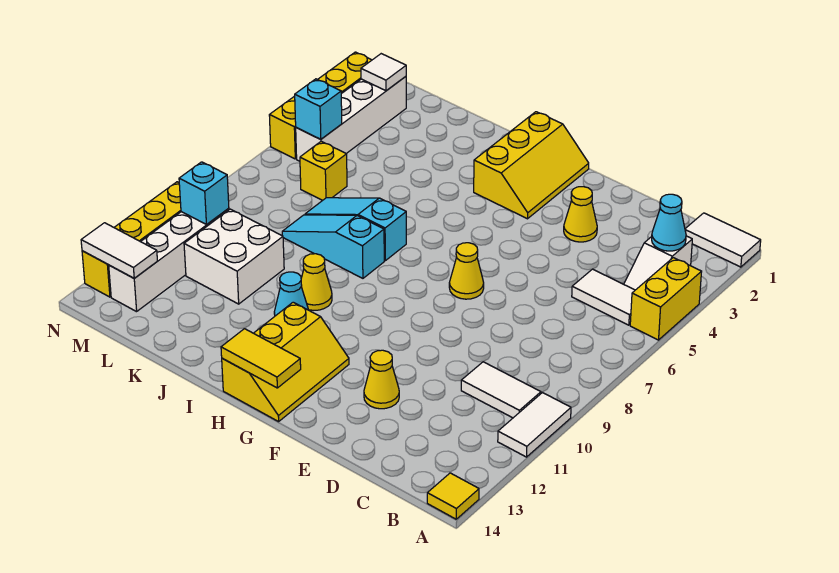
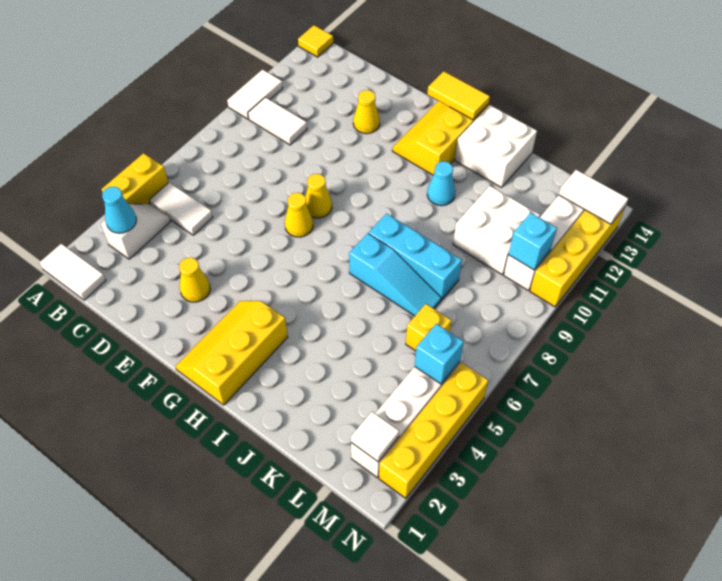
cyan slope I8:K8 level 1 top I -> cyan brick I8:K8 level 1
yellow cone I10 level 1 -> yellow cone F8 level 1
none -> white brick I13:J14 level 1

